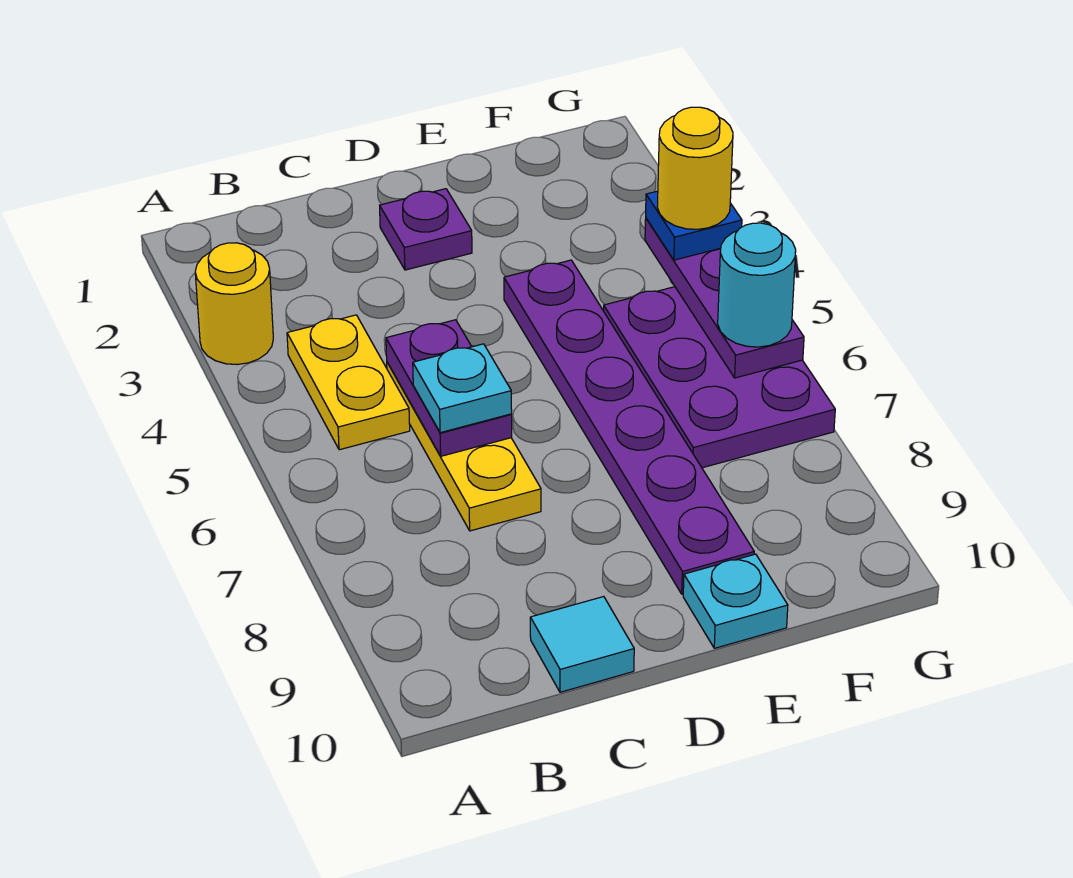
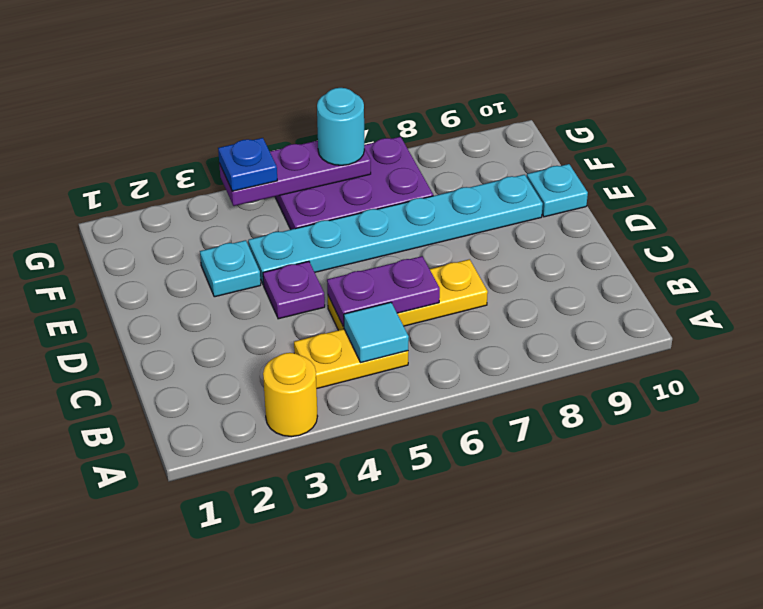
cyan plate C6 level 3 -> cyan plate E3 level 1
cyan tile C10 level 1 -> cyan tile B5 level 2
purple plate D2 level 1 -> purple plate D4 level 1
purple plate E4:E9 level 1 -> cyan plate E4:E9 level 1
yellow round brick G4 level 4 -> none

